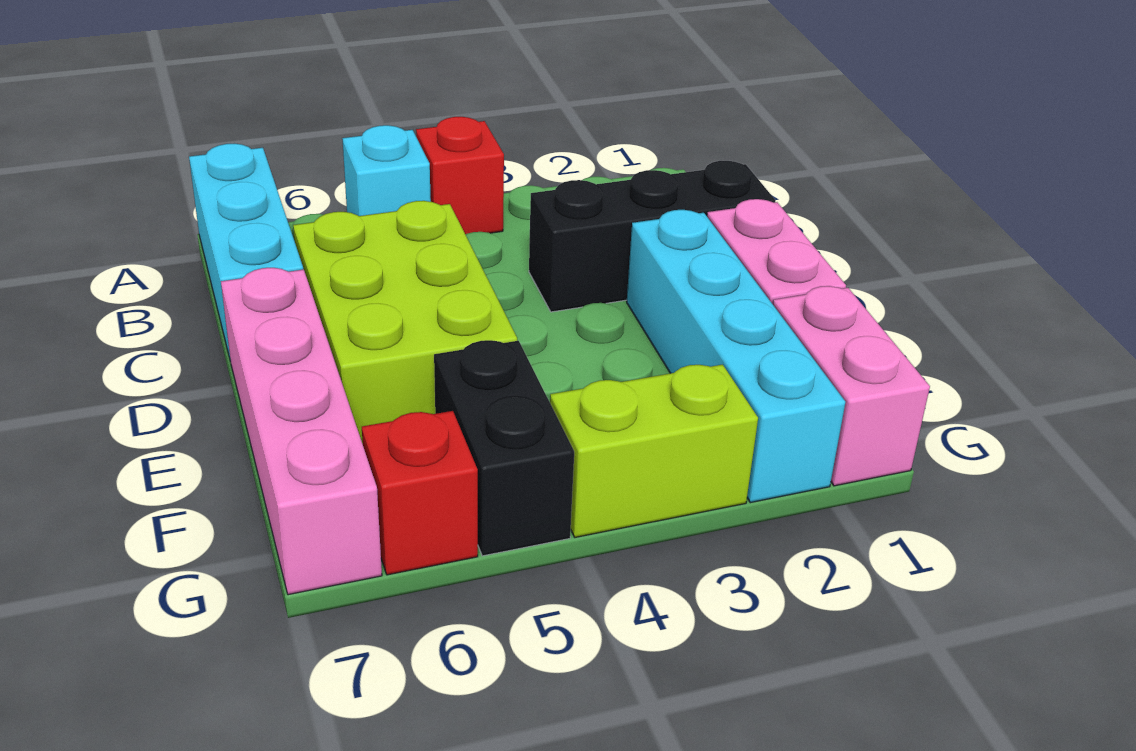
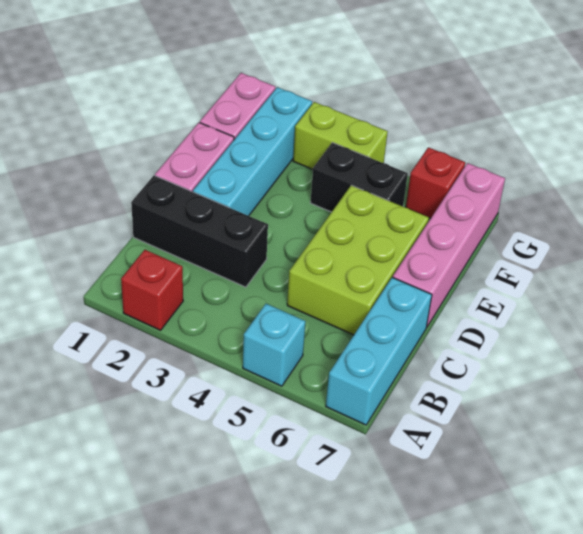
red brick A4 level 1 -> red brick A2 level 1
black brick F5:G5 level 1 -> black brick F4:F5 level 1

